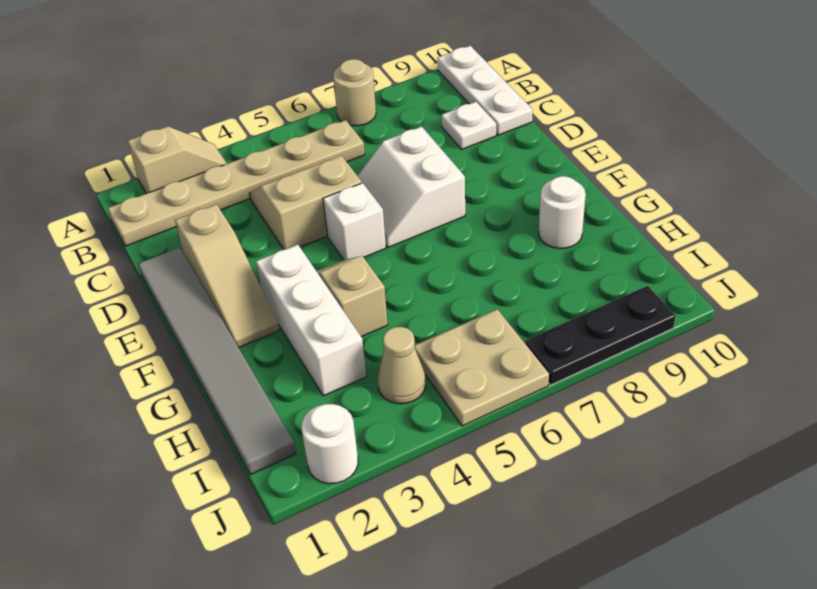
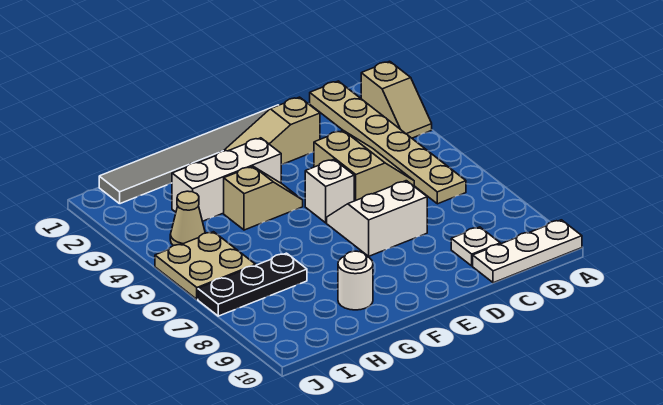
tan round brick A7 level 1 -> none
white round brick J2 level 1 -> none
black plate J7:J9 level 1 -> black plate H7:J7 level 1

